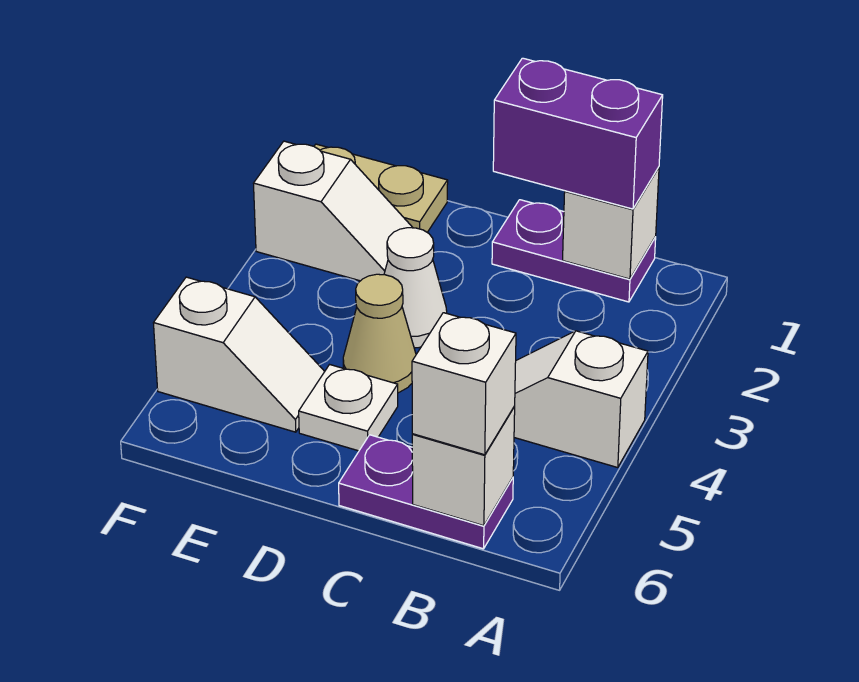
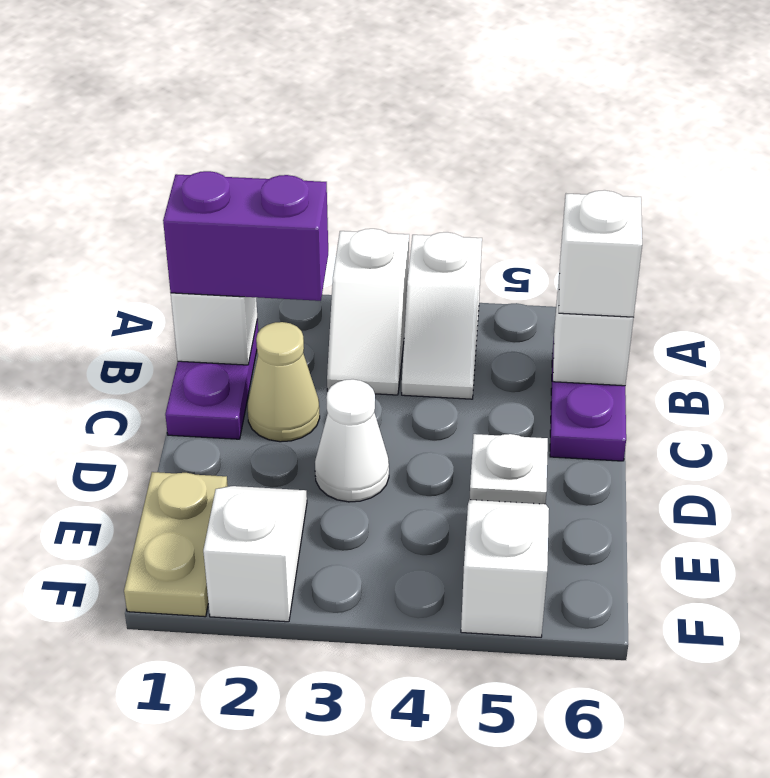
none -> white slope A3:B3 level 1 top A
purple brick B1:C1 level 3 -> purple brick B1:B2 level 3
tan cone D4 level 1 -> tan cone C2 level 1

